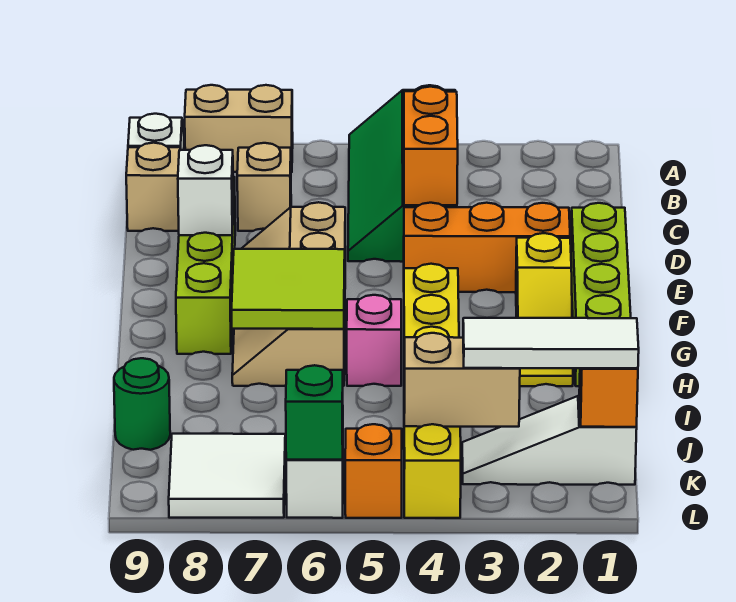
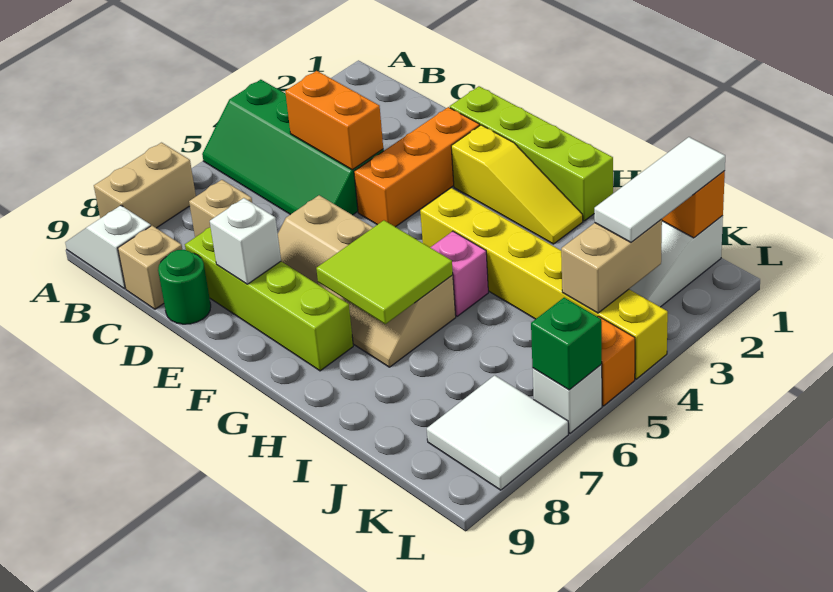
green round brick J9 level 1 -> green round brick D9 level 1

